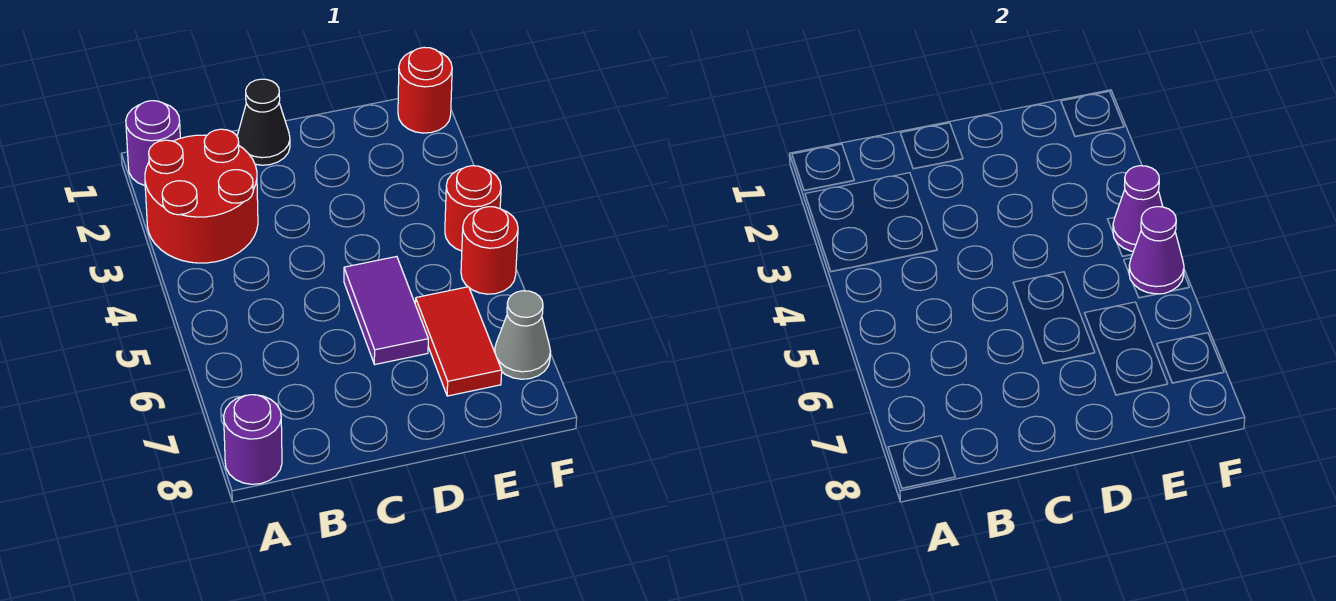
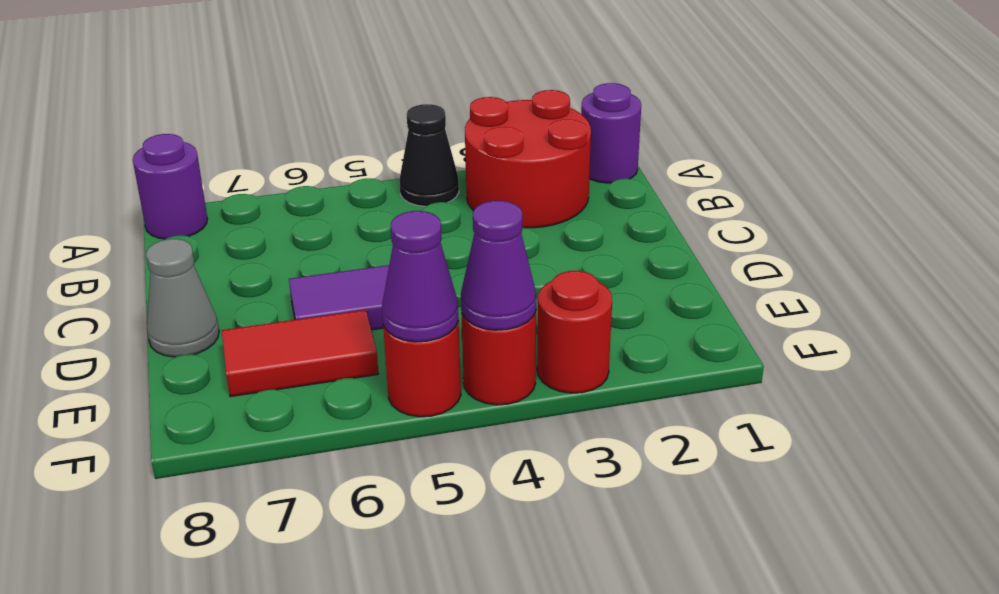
black cone C1 level 1 -> black cone A4 level 1
red round brick F1 level 1 -> red round brick F3 level 1
grey cone F7 level 1 -> grey cone D8 level 1

